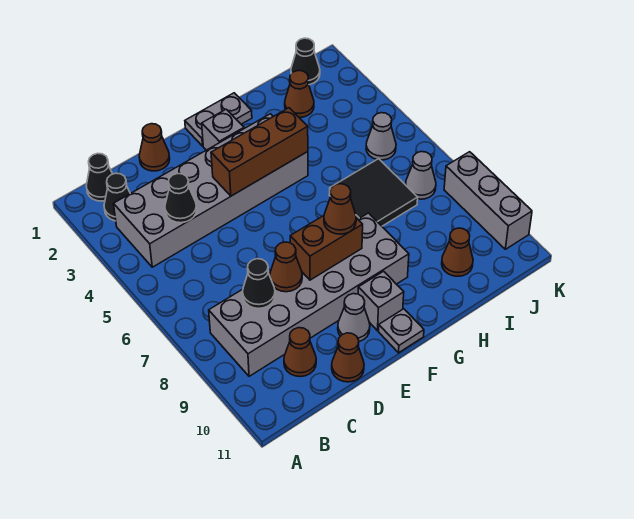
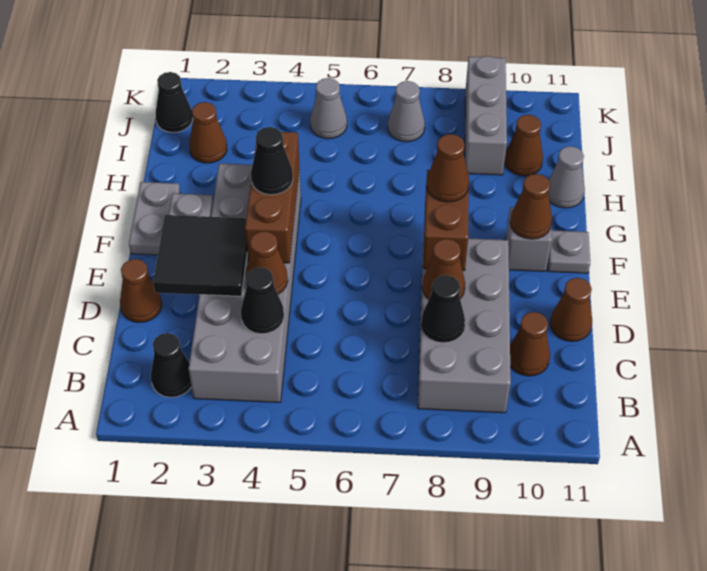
black cone B1 level 1 -> black cone F4 level 3
grey brick B8:G9 level 1 -> grey brick B8:E9 level 1
none -> brown cone D4 level 2
grey cone E10 level 1 -> grey cone H11 level 1
none -> brown cone F10 level 2
black tile H6:I7 level 1 -> black tile D2:E3 level 2
grey brick K8:K10 level 1 -> grey brick I9:K9 level 1

